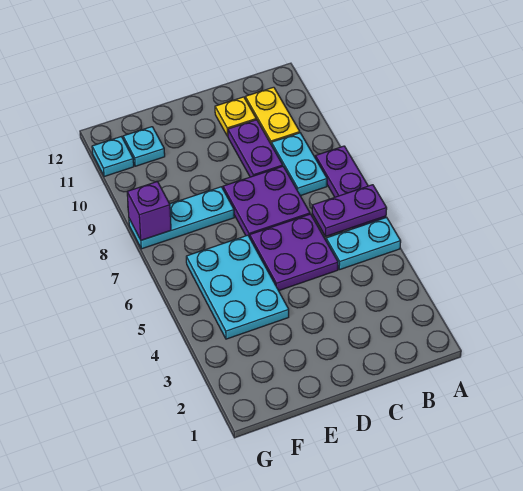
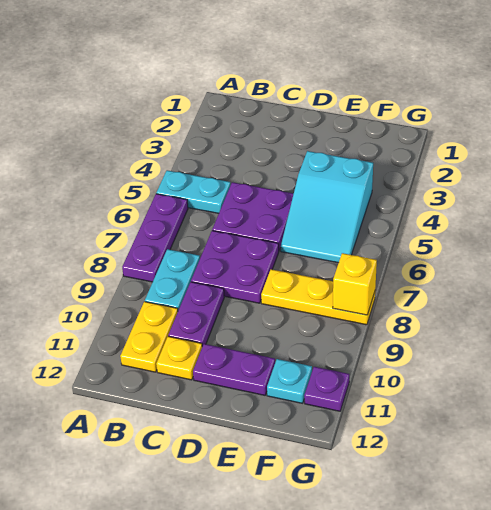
purple plate A6:B6 level 2 -> purple plate D11:E11 level 1
cyan plate E4:F6 level 1 -> cyan slope E4:F6 level 1 top 4
cyan plate E8:G8 level 1 -> yellow plate E8:G8 level 1
purple brick G8 level 2 -> yellow brick G8 level 2
cyan plate G11 level 1 -> purple plate G11 level 1

